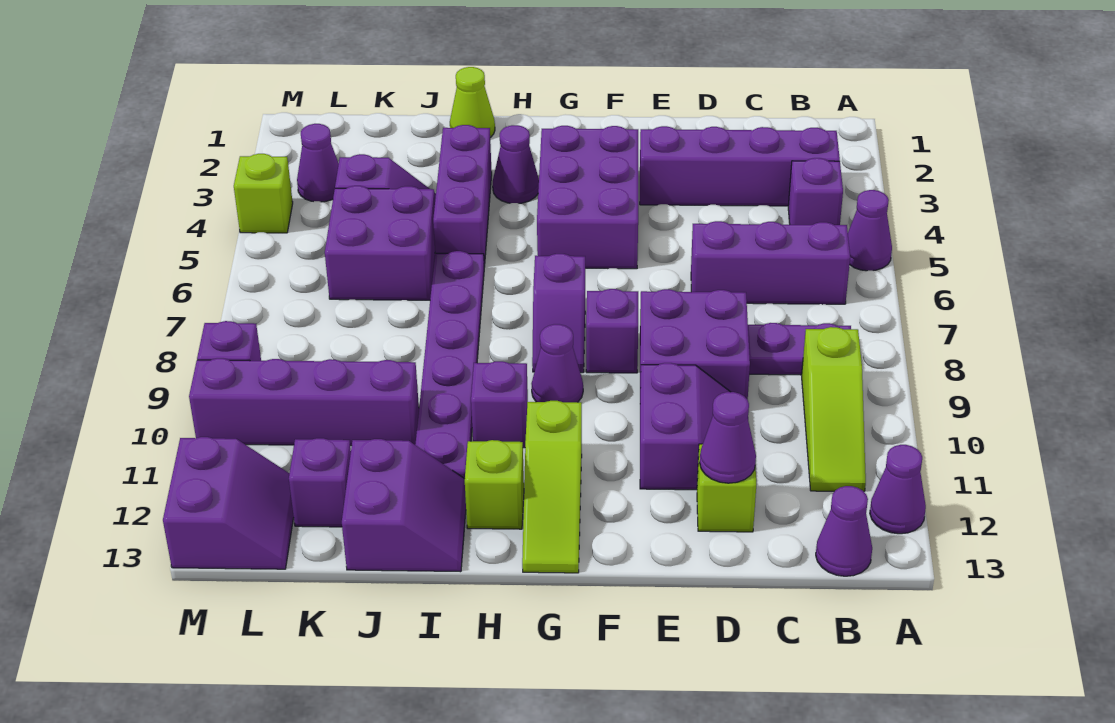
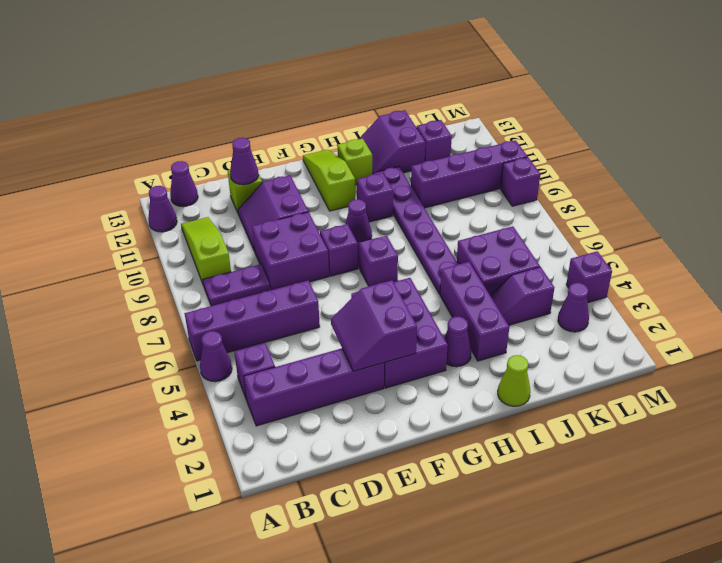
purple brick B6:D6 level 1 -> purple brick A6:D6 level 1
purple slope L12:M13 level 1 top M -> purple slope E3:F4 level 2 top F
lime brick M4 level 1 -> purple brick M4 level 1

